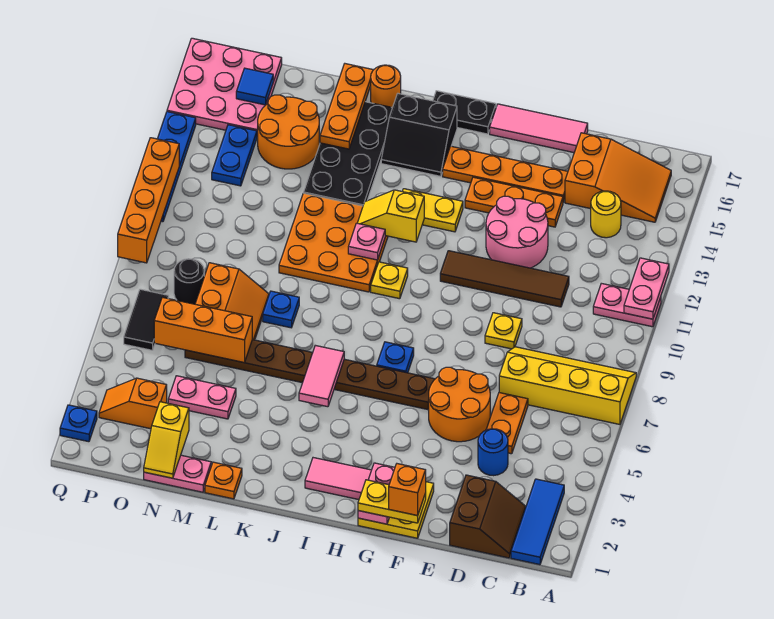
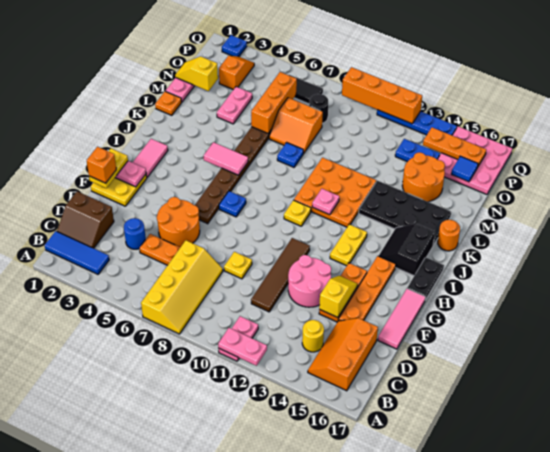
orange slope B15:D16 level 1 top D -> orange slope B15:D16 level 1 top 16
yellow slope I12:J12 level 2 top I -> yellow slope E14:F14 level 2 top E
orange plate L15:L17 level 2 -> orange plate P14:P16 level 2

